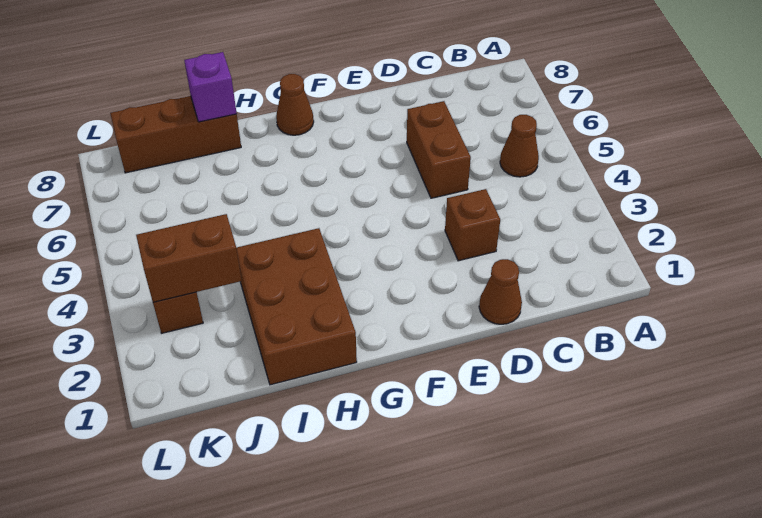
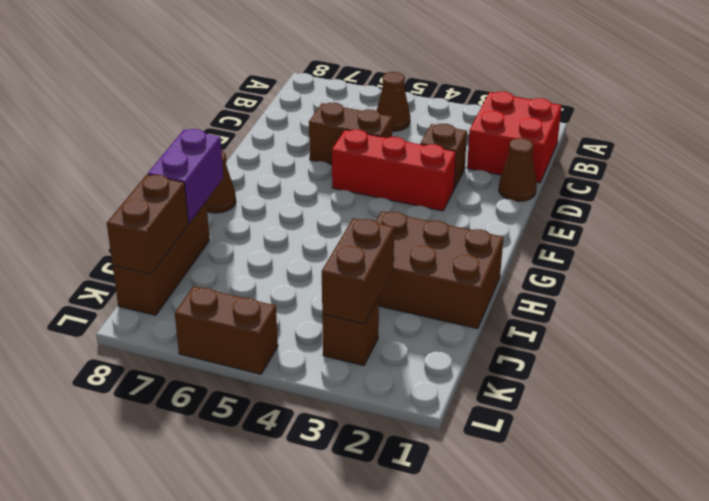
none -> red brick B1:C2 level 1
none -> red brick E3:E5 level 1
purple brick I8 level 2 -> purple brick H8:I8 level 2
none -> brown brick J8:K8 level 2
none -> brown brick L5:L6 level 1

